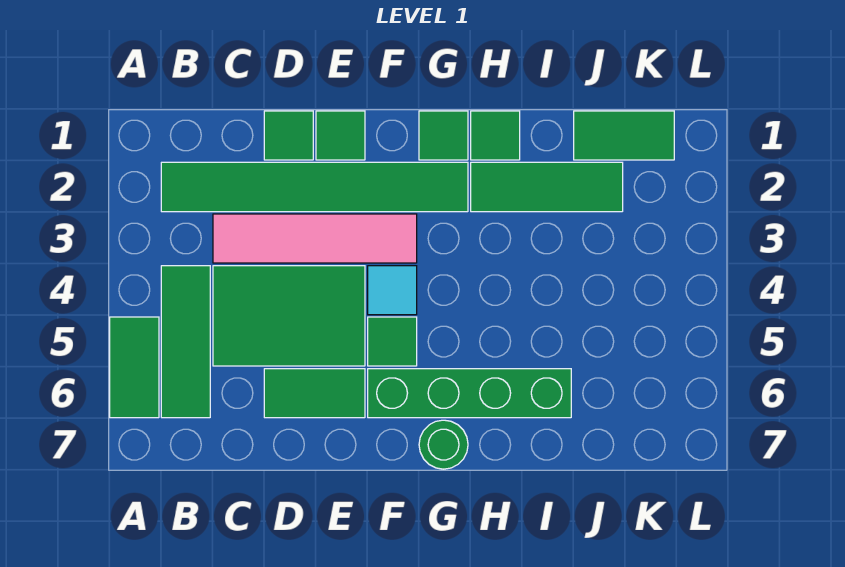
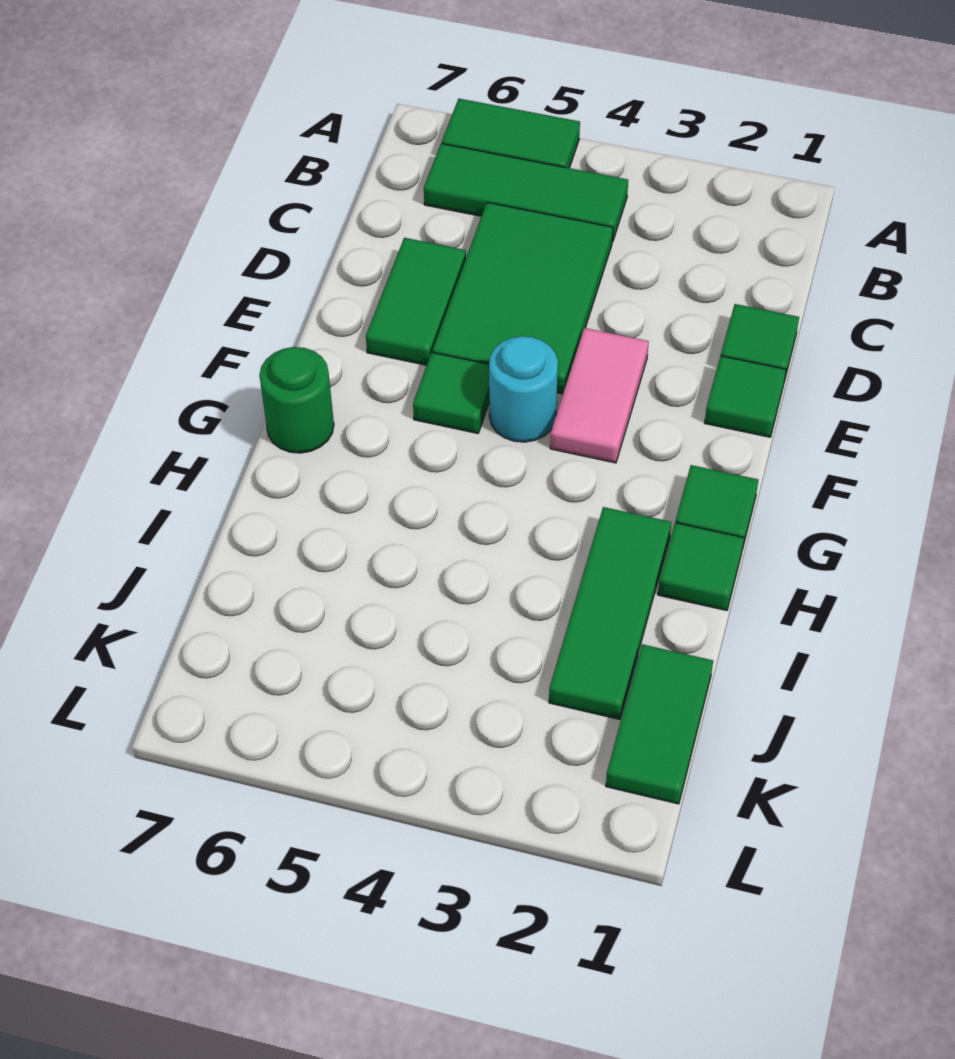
green tile B2:G2 level 1 -> none
pink tile C3:F3 level 1 -> pink tile E3:F3 level 1
cyan tile F4 level 1 -> cyan round brick F4 level 1
green brick F6:I6 level 1 -> none

